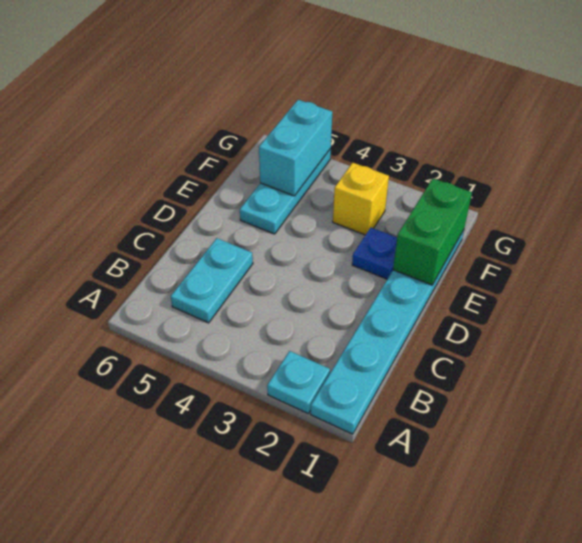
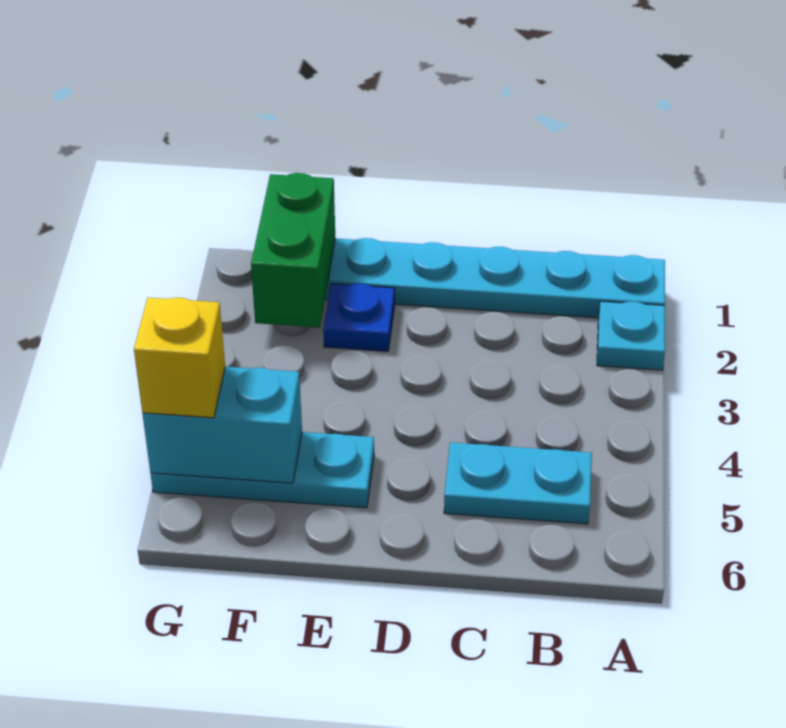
green brick E1:F1 level 2 -> green brick F1:F2 level 2
yellow brick F3 level 1 -> yellow brick G5 level 3

